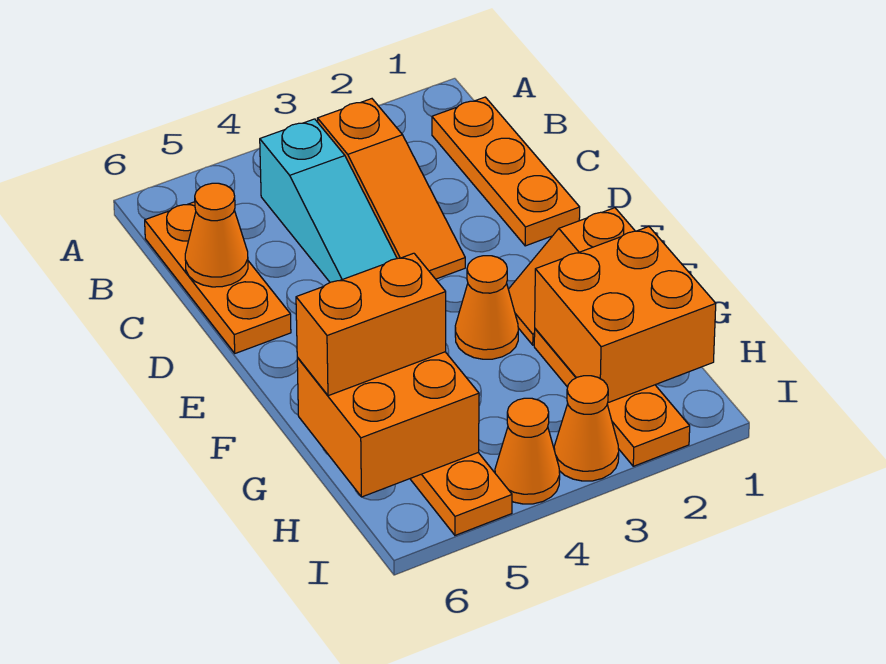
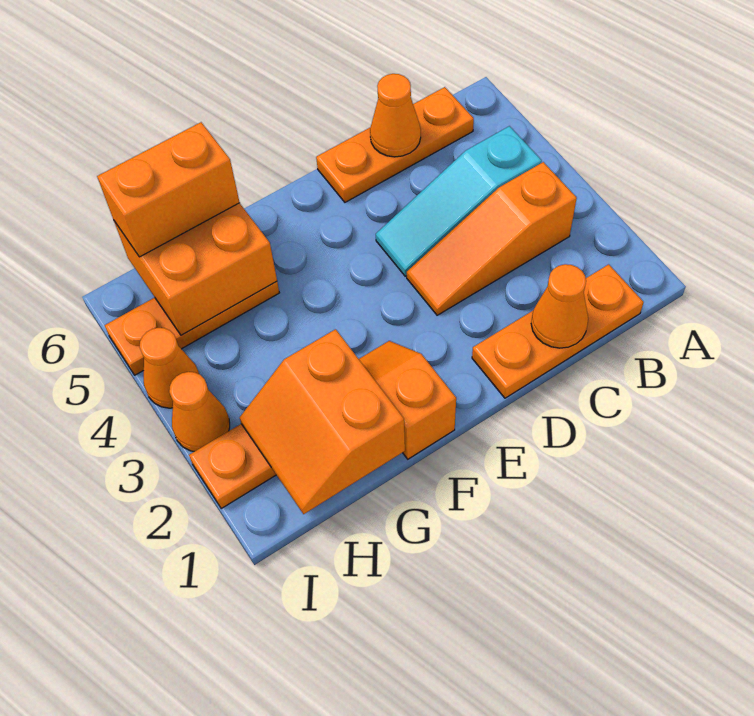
orange cone F3 level 1 -> orange cone C1 level 2
orange brick G1:H2 level 2 -> orange slope G1:H2 level 2 top G
orange brick G5:G6 level 3 -> orange brick G6:H6 level 3

